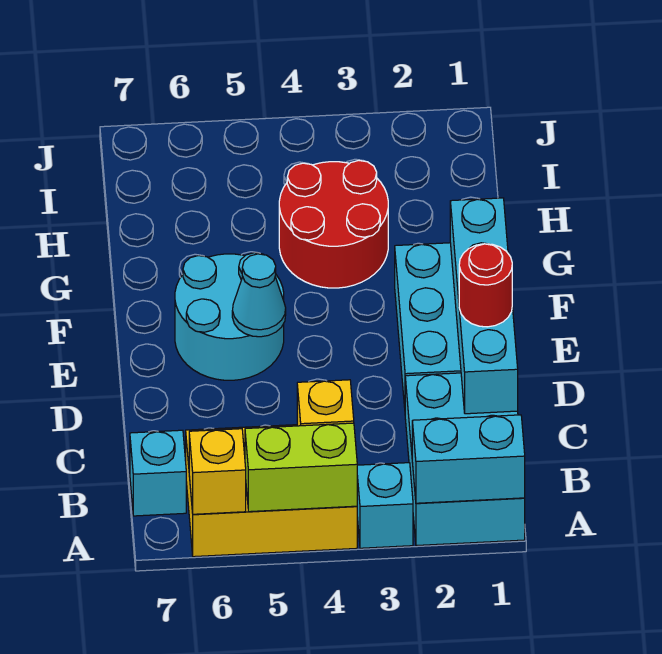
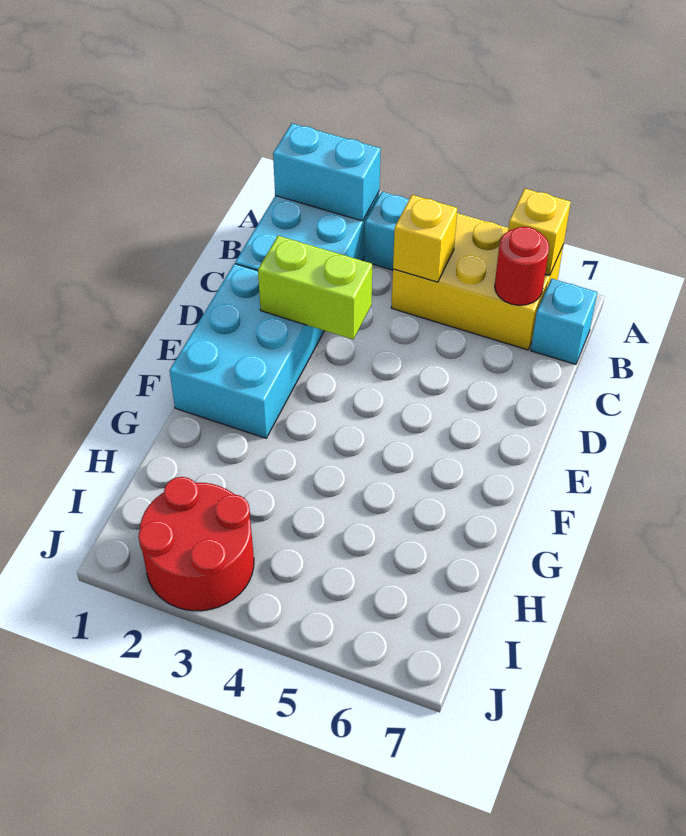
lime brick A4:A5 level 2 -> lime brick D2:D3 level 2
cyan brick C1:F1 level 2 -> none
red round brick D1 level 3 -> red round brick B6 level 2
cyan round brick E5:F6 level 1 -> none
cyan cone E5 level 2 -> none
red round brick G3:H4 level 1 -> red round brick I2:J3 level 1

